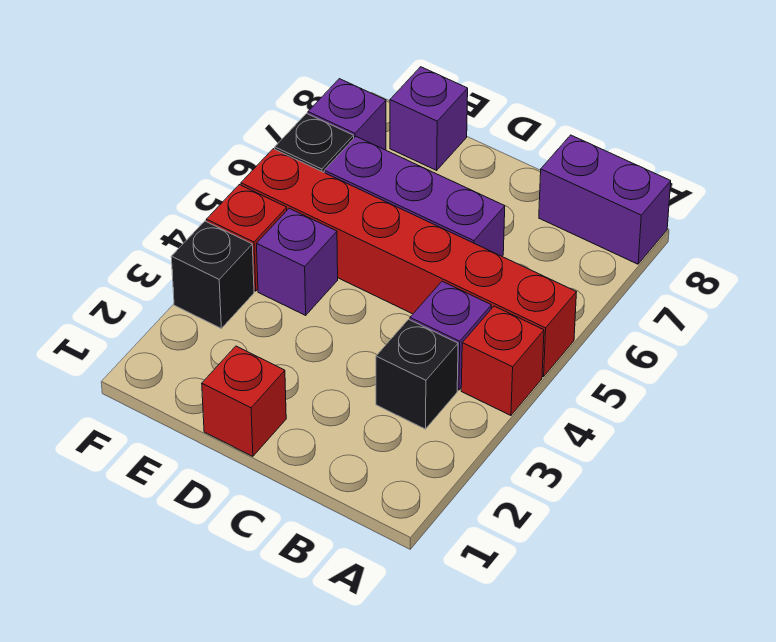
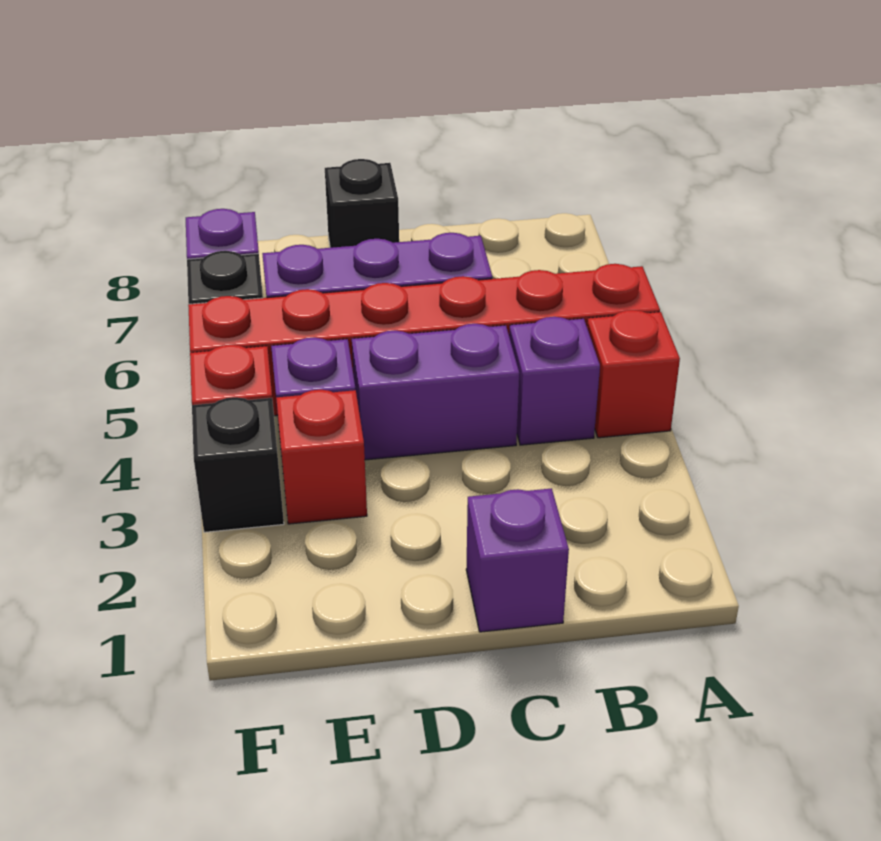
purple brick A8:B8 level 1 -> purple brick C4:D4 level 1
black brick B3 level 1 -> black brick D8 level 1
red brick D1 level 1 -> red brick E3 level 1
purple brick E8 level 1 -> purple brick C1 level 1

